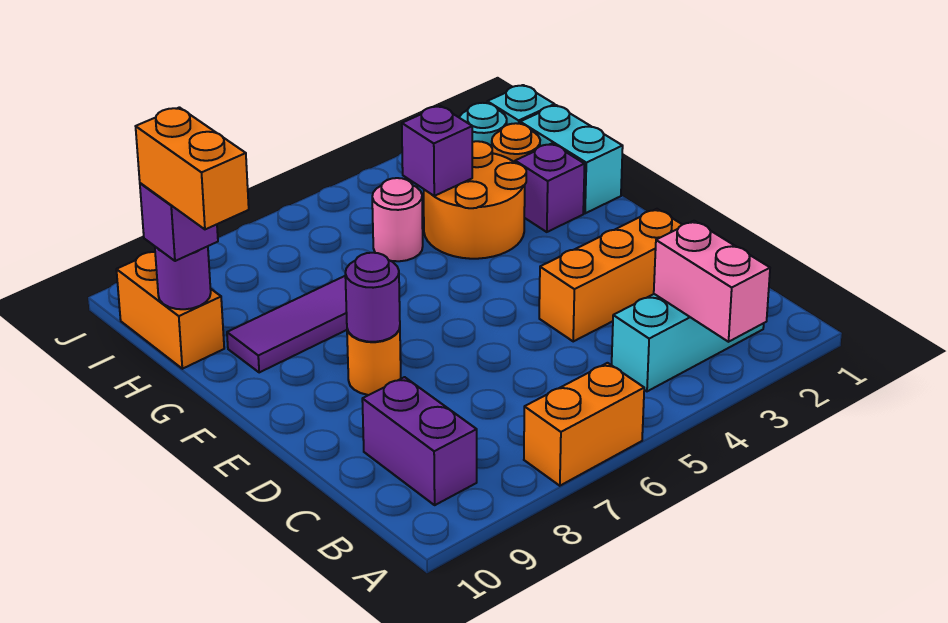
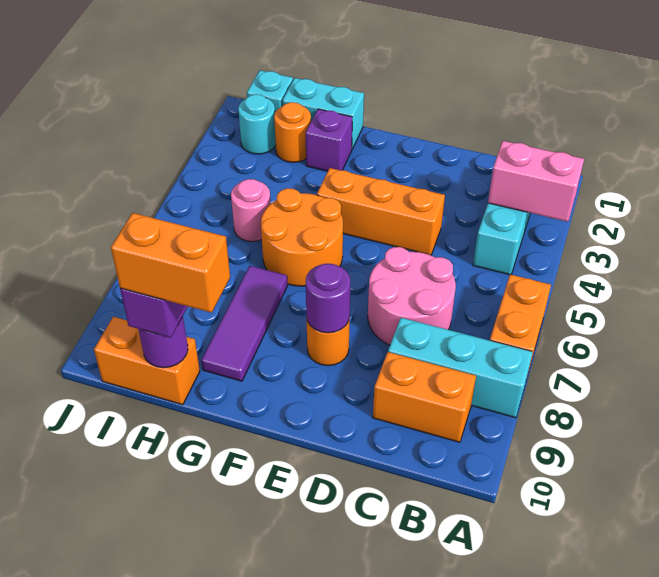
none -> cyan brick A8:C8 level 1
purple brick B9:C9 level 1 -> orange brick B9:C9 level 1
none -> pink round brick C6:D7 level 1
orange brick D2:D4 level 1 -> orange brick D4:F4 level 1
orange round brick G3:H4 level 1 -> orange round brick F5:G6 level 1
purple brick H4 level 2 -> none

